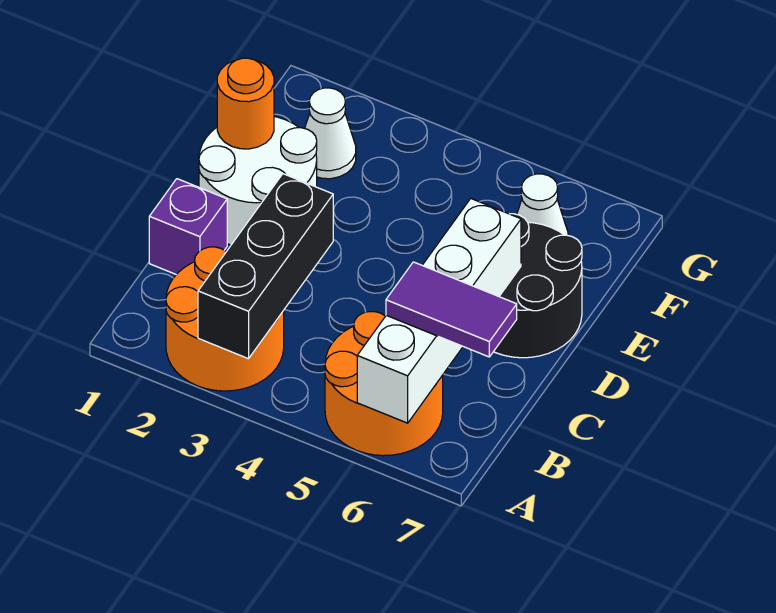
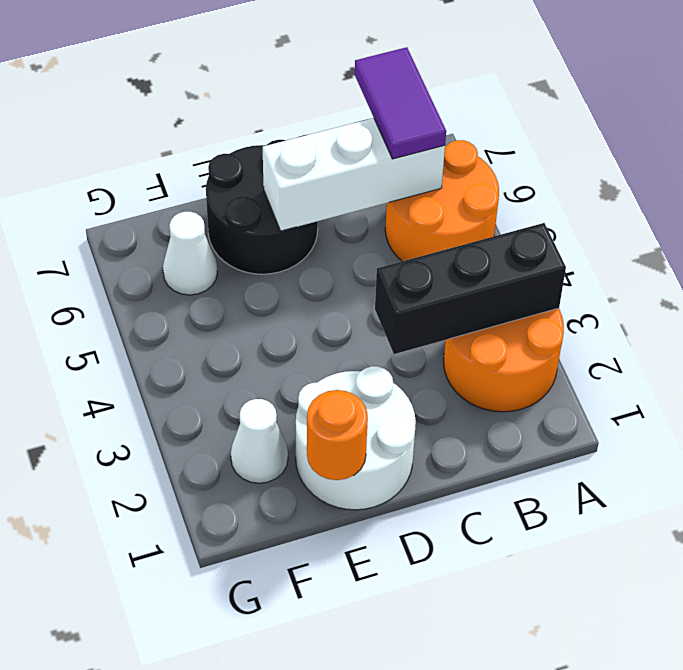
white brick A6:D6 level 2 -> white brick B6:D6 level 2
purple brick C1 level 1 -> none

